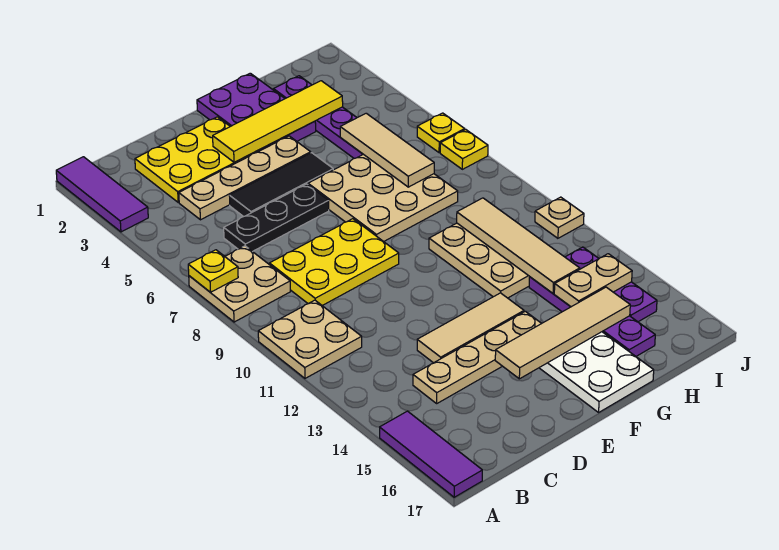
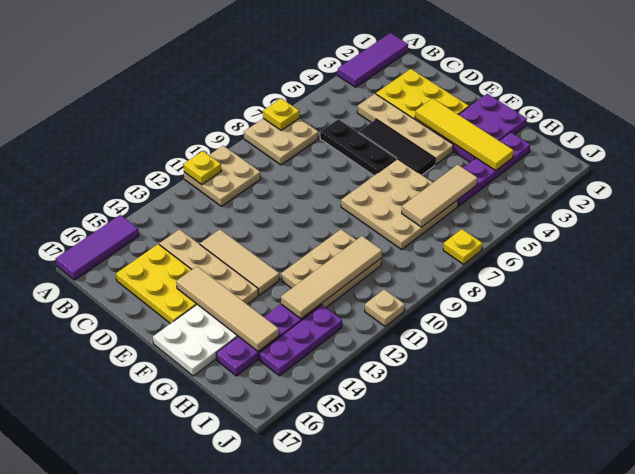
yellow plate C8:E9 level 1 -> yellow plate C15:E16 level 1
tan plate H14:I14 level 2 -> none
yellow plate J6 level 1 -> yellow plate A11 level 2

